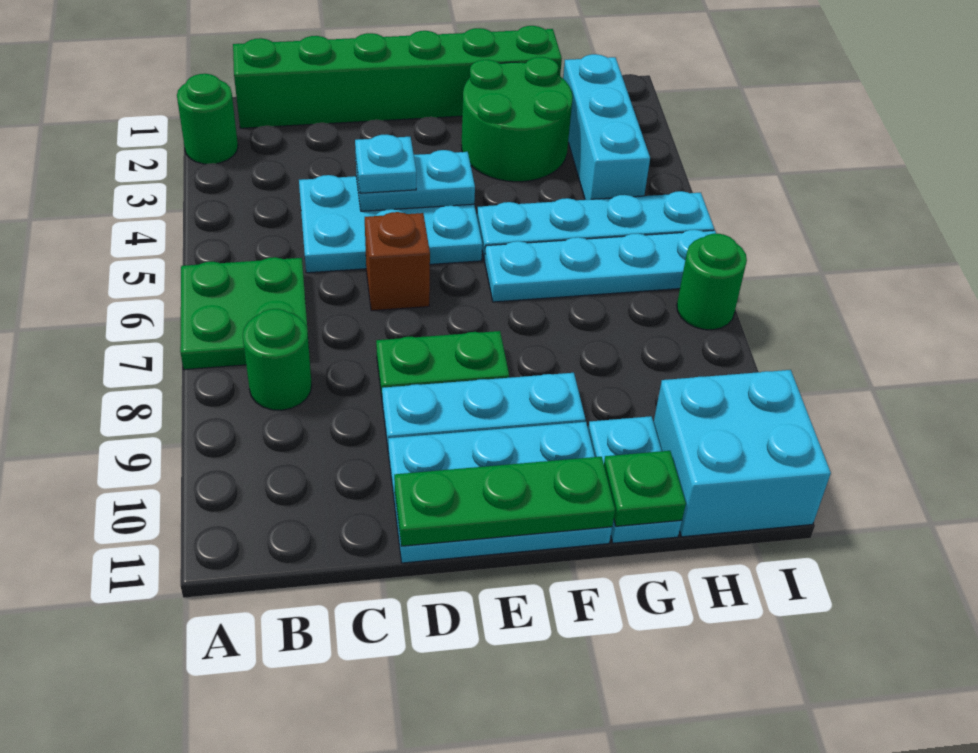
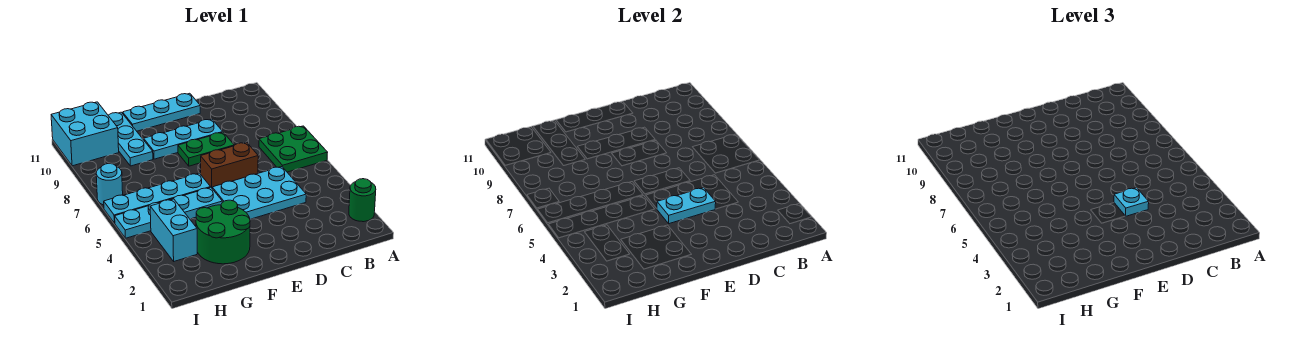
green brick B1:G1 level 1 -> none
green round brick B8 level 1 -> none
brown brick D6 level 1 -> brown brick D6:E6 level 1
cyan plate D10:F11 level 1 -> cyan plate D11:F11 level 1
green plate D11:F11 level 2 -> none
cyan plate G10:G11 level 1 -> cyan plate G9:G11 level 1
green plate G11 level 2 -> none
cyan brick H2:H4 level 1 -> cyan brick H3:H4 level 1
green round brick I7 level 1 -> cyan round brick I7 level 1

